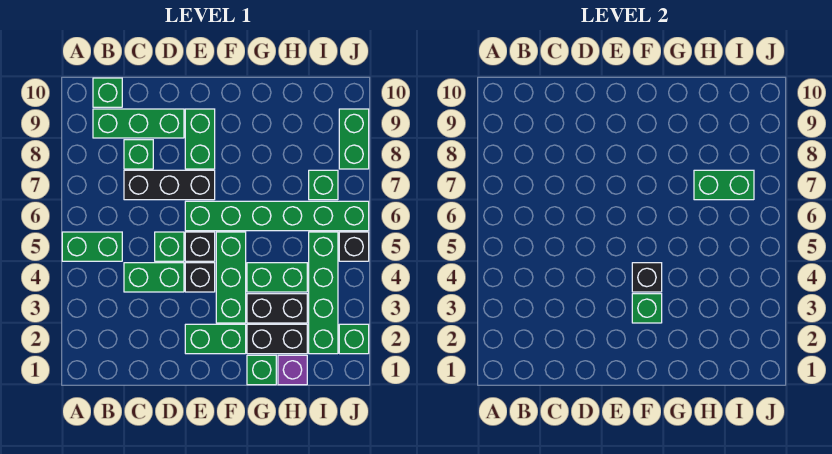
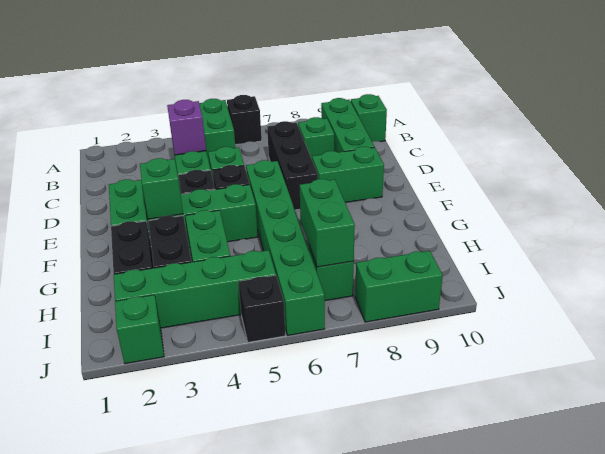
black brick F4 level 2 -> black brick A6 level 1
green brick G1 level 1 -> none
purple brick H1 level 1 -> purple brick C4 level 2

